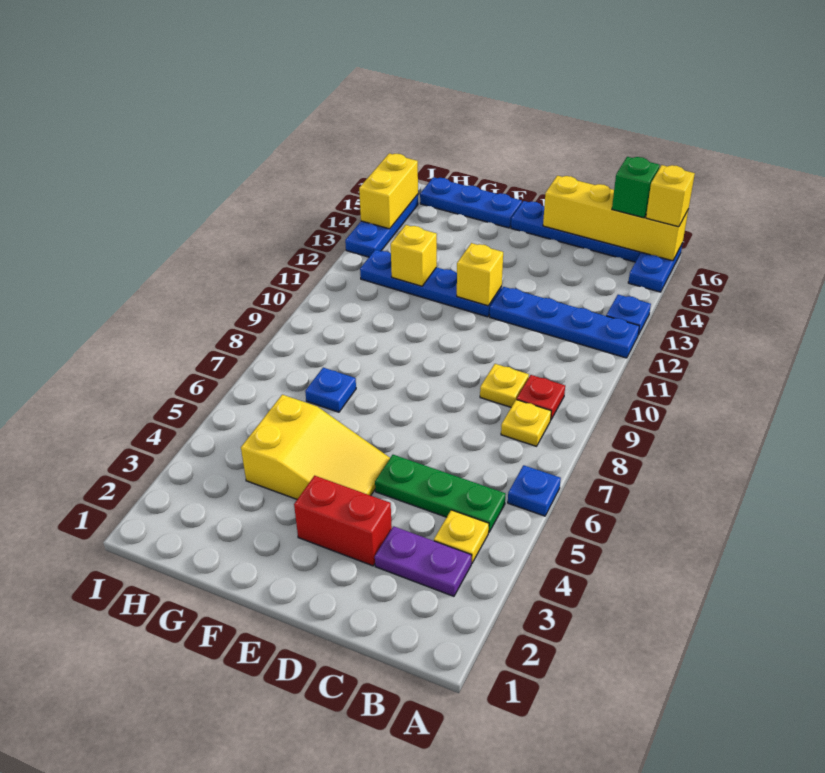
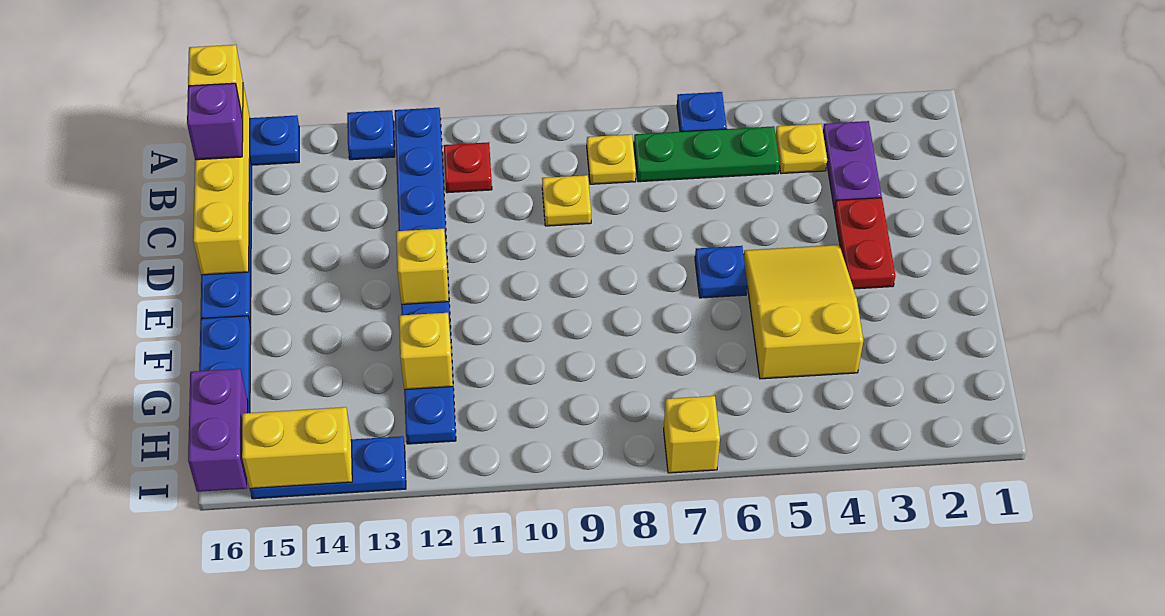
green plate B5:D5 level 1 -> green plate B5:B7 level 1
red plate B9 level 1 -> red plate B11 level 1
green brick B16 level 3 -> purple brick B16 level 3
red brick D3:E3 level 1 -> red plate D3:E3 level 1
blue plate G7 level 1 -> blue plate E6 level 1
none -> purple brick H16:I16 level 2
none -> yellow brick I7 level 1

